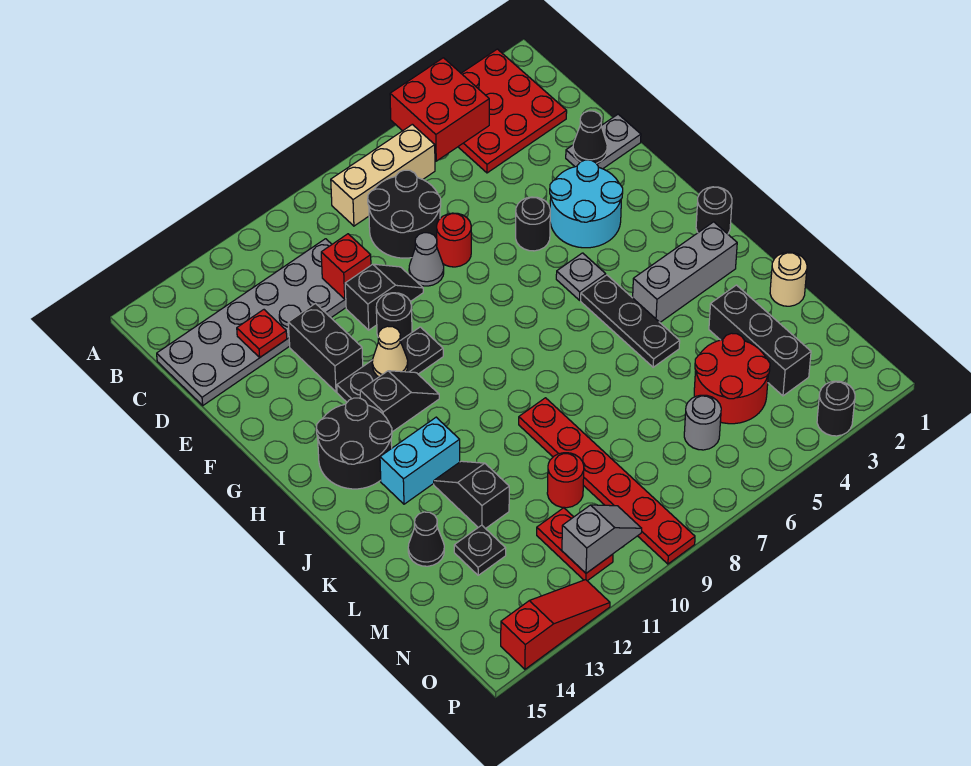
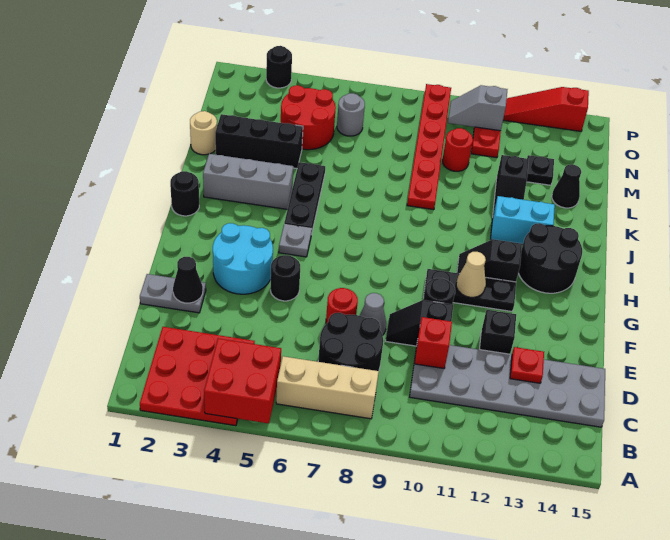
black brick E12:F12 level 1 -> black brick E12 level 1
black brick L3:N3 level 1 -> black brick L2:L4 level 1

